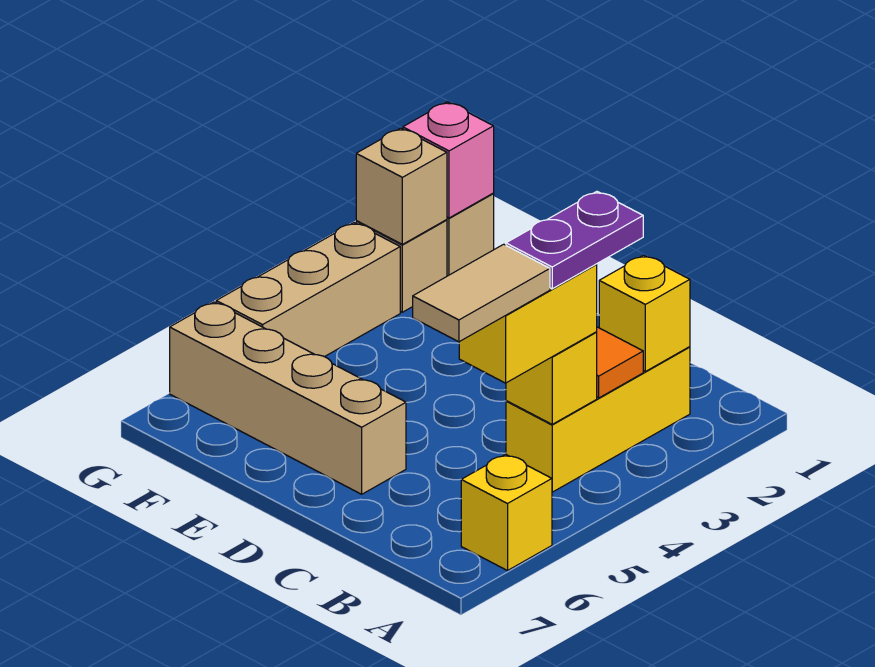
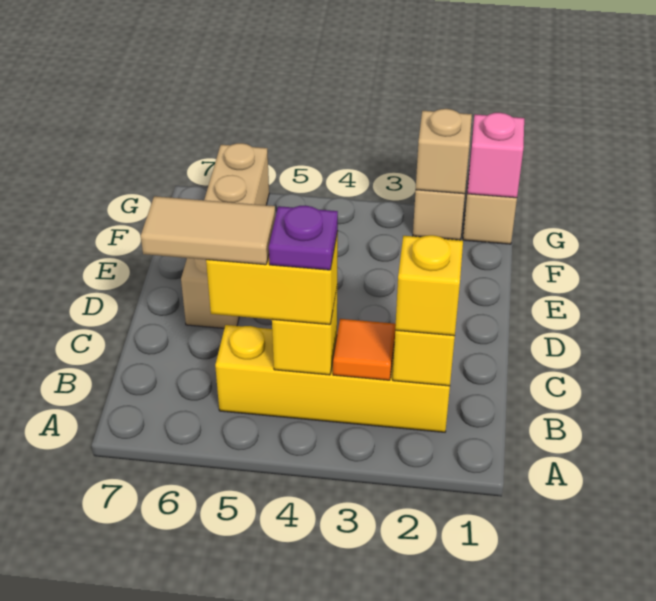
yellow brick A6 level 1 -> yellow brick B2 level 3
yellow brick B2:B4 level 1 -> yellow brick B2:B5 level 1
purple plate B3:B4 level 4 -> purple plate B4 level 4
tan brick G3:G5 level 1 -> none

